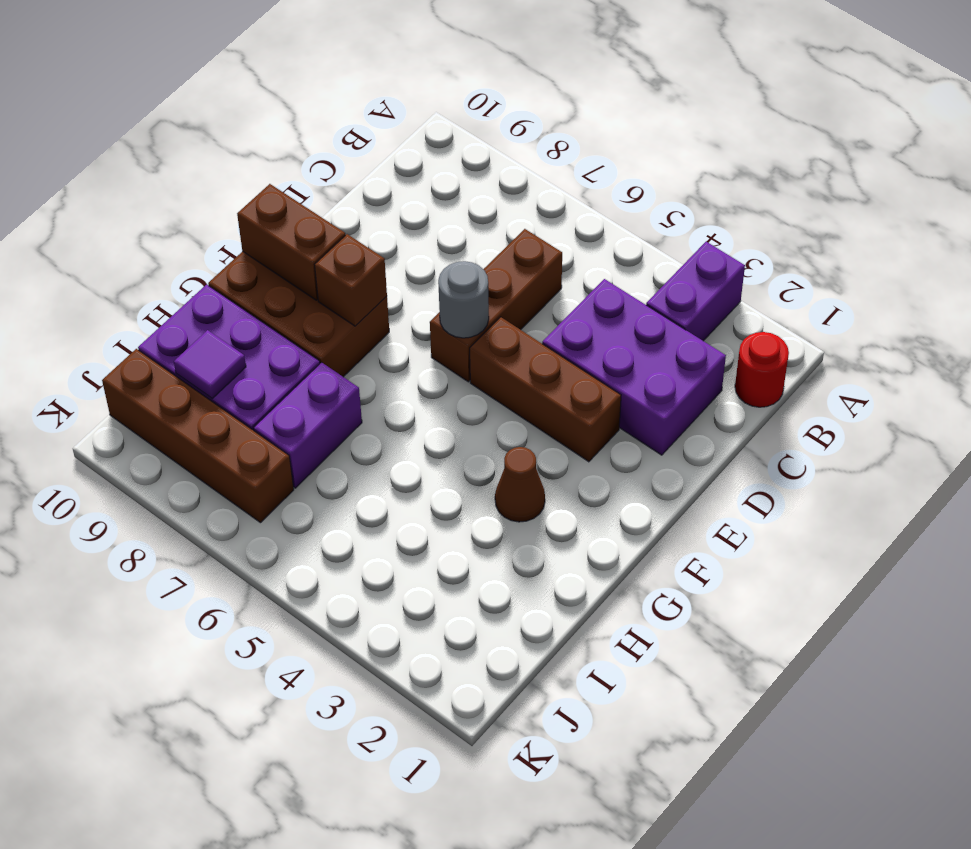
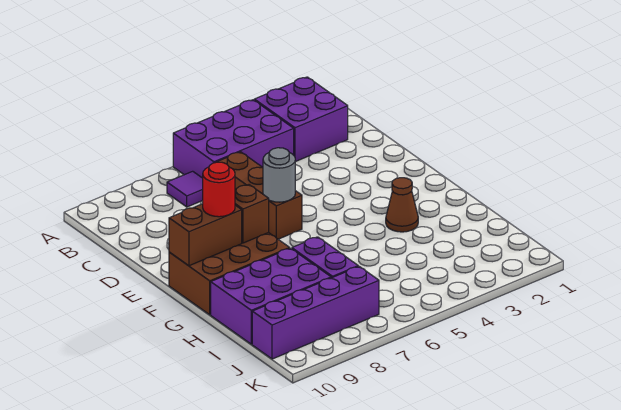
purple brick A3:B3 level 1 -> purple brick A2:B3 level 1
red round brick B1 level 1 -> red round brick F9 level 3
purple brick C2:D4 level 1 -> purple brick A4:B6 level 1
brown brick E3:E5 level 1 -> none
purple tile I9 level 2 -> purple tile B7 level 1
brown brick J7:J10 level 1 -> purple brick J7:J10 level 1

